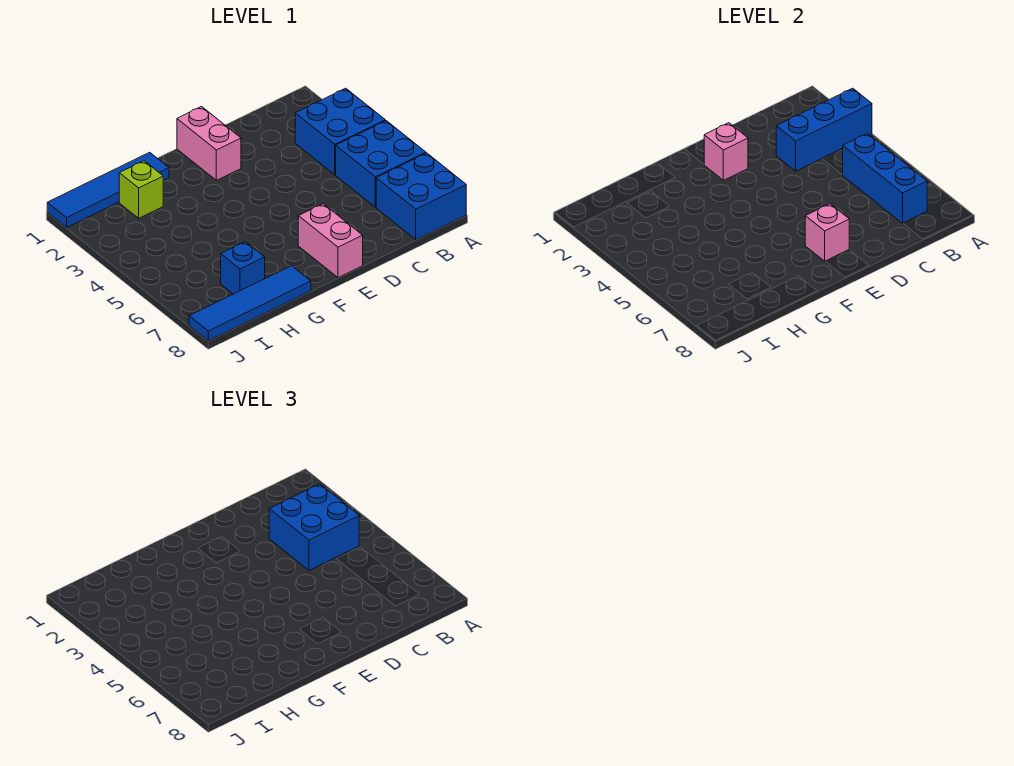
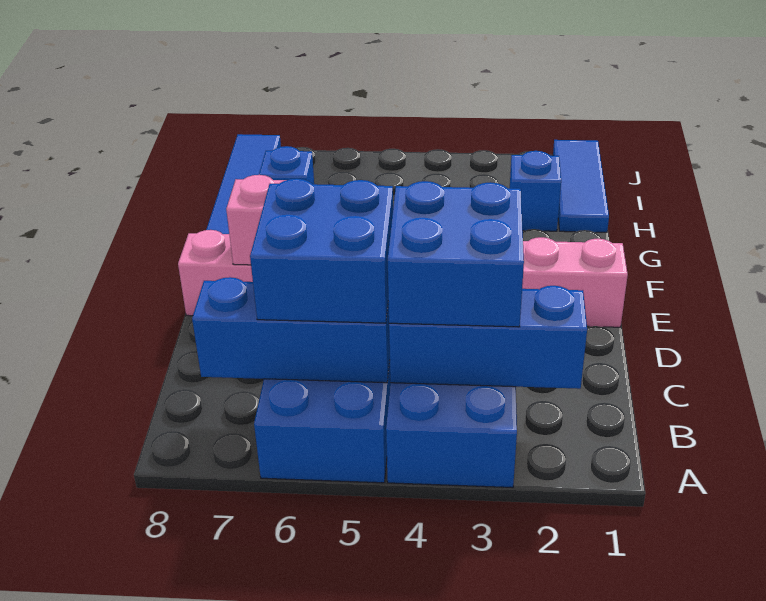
blue brick A3:C3 level 2 -> blue brick B2:B4 level 2
blue brick A7:B8 level 1 -> blue brick B5:C6 level 3
pink brick E2 level 2 -> none
blue tile G1:J1 level 1 -> blue tile H1:J1 level 1
lime brick H2 level 1 -> blue brick H2 level 1

